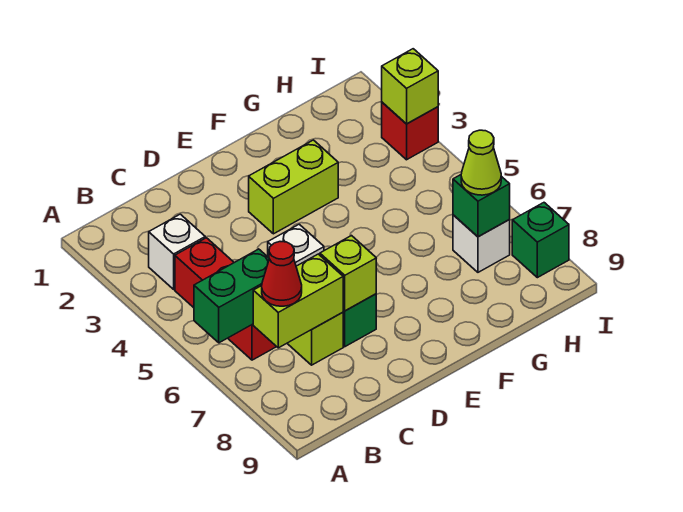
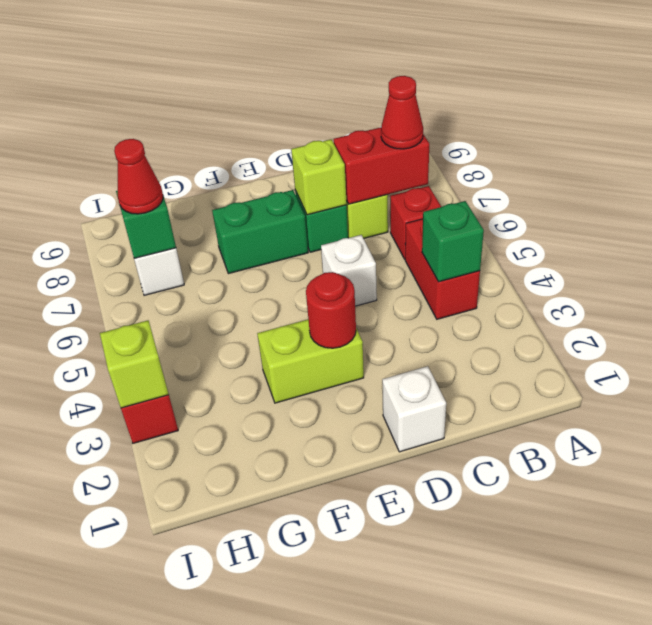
green brick A6:B6 level 2 -> green brick E7:F7 level 1
white brick B3 level 1 -> white brick D1 level 1
lime brick B7:C7 level 2 -> red brick B7:C7 level 2
none -> red round brick E3 level 2
lime cone H7 level 3 -> red cone H7 level 3
green brick I8 level 1 -> green brick B4 level 2

